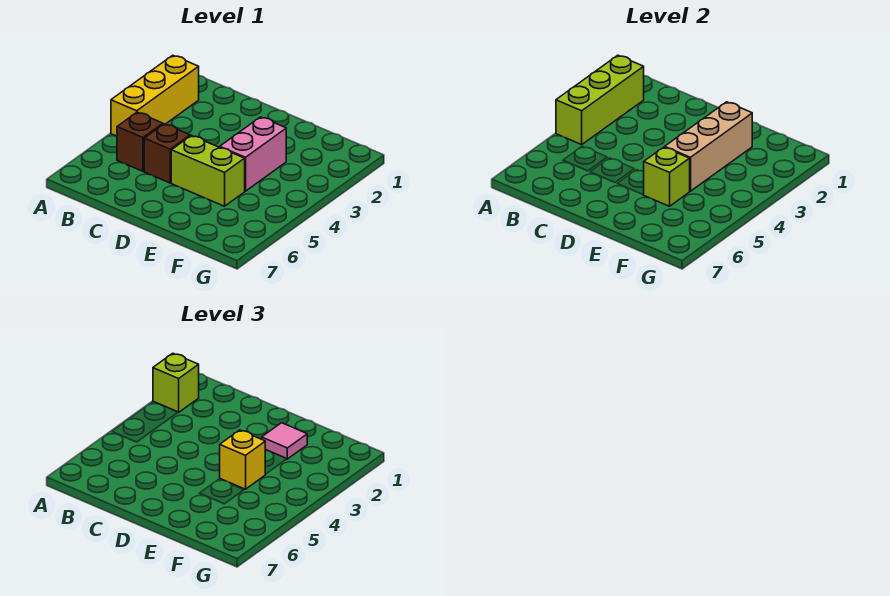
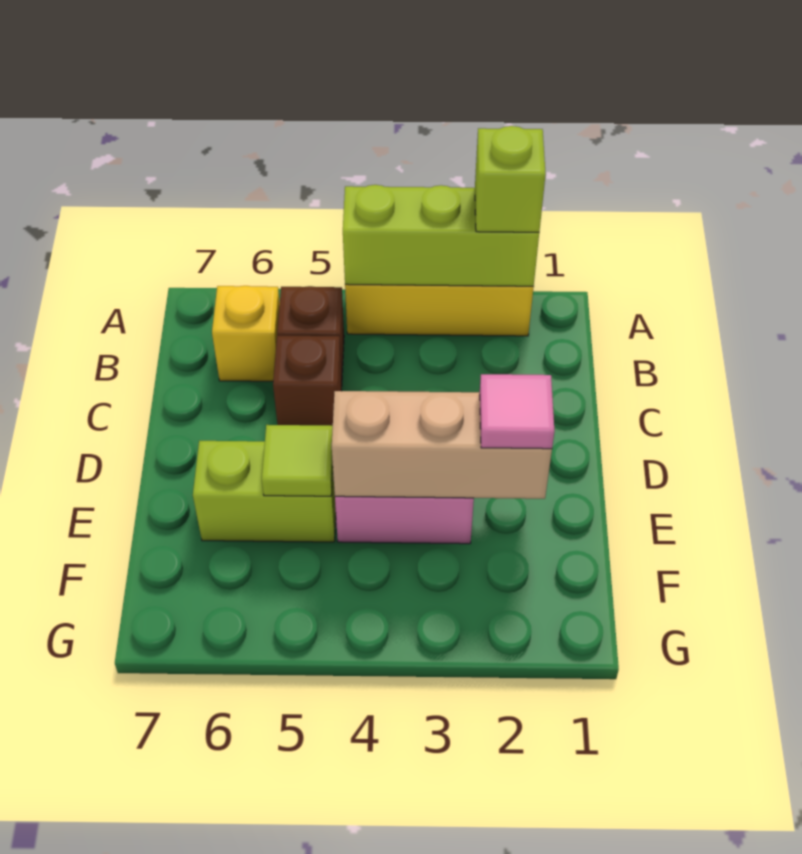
lime brick D5:E5 level 1 -> lime brick E5:E6 level 1
yellow brick E4 level 3 -> yellow brick B6 level 1
lime brick E5 level 2 -> lime tile E5 level 2

